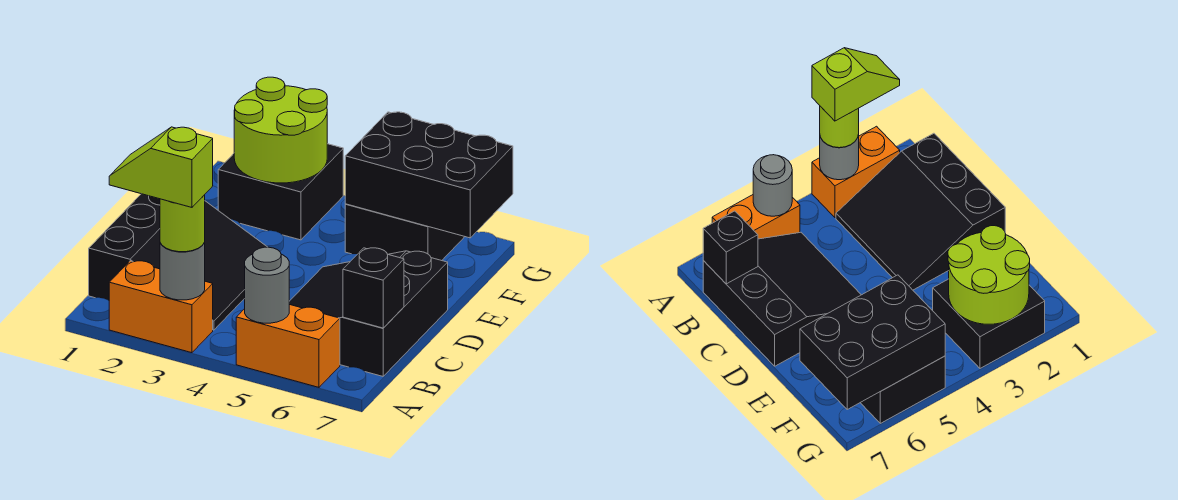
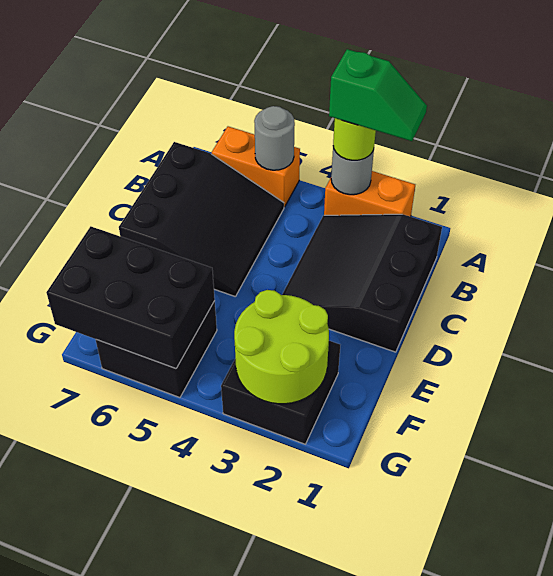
lime slope A2:A3 level 4 top 3 -> green slope A2:A3 level 4 top 3
black brick B7 level 2 -> none

